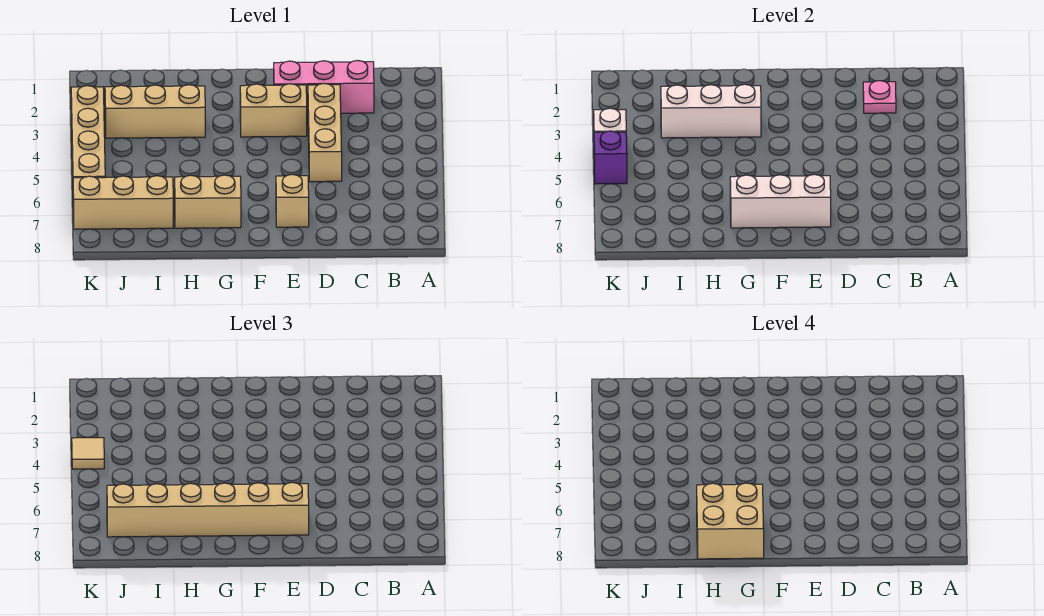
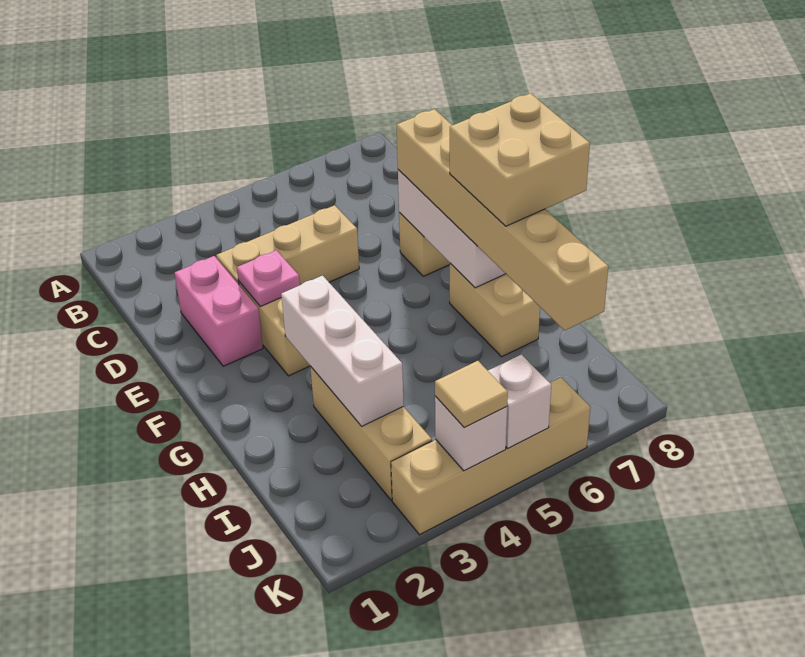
pink brick C2:E2 level 1 -> pink brick D2:E2 level 1
pink plate C2 level 2 -> pink plate E3 level 2
tan brick I7:K7 level 1 -> none
purple brick K5 level 2 -> white brick K5 level 2

